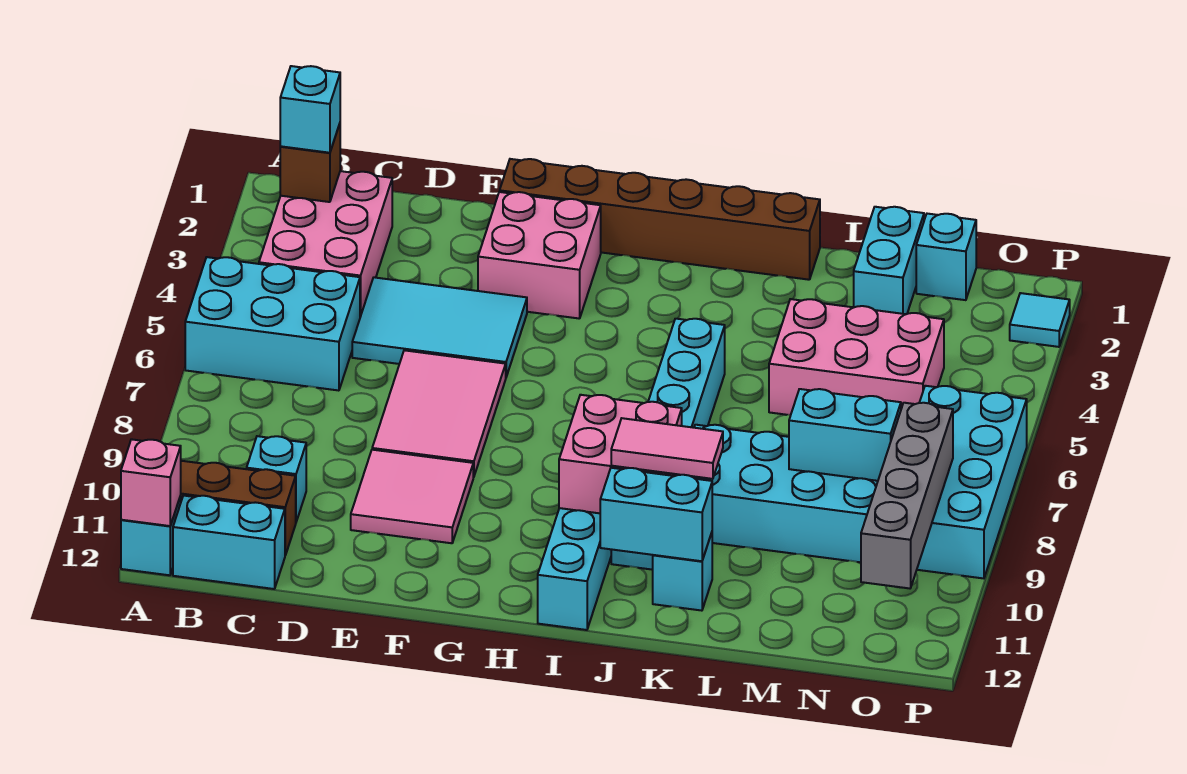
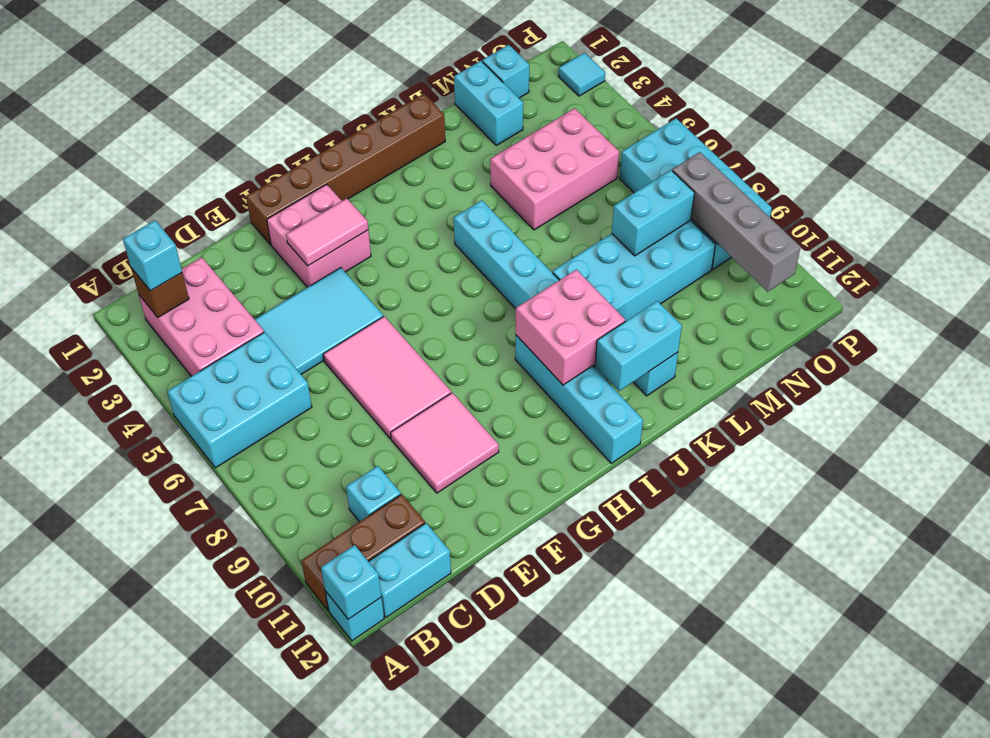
pink brick A12 level 2 -> cyan brick A12 level 2
pink tile J10:K10 level 3 -> pink tile F3:G3 level 2

